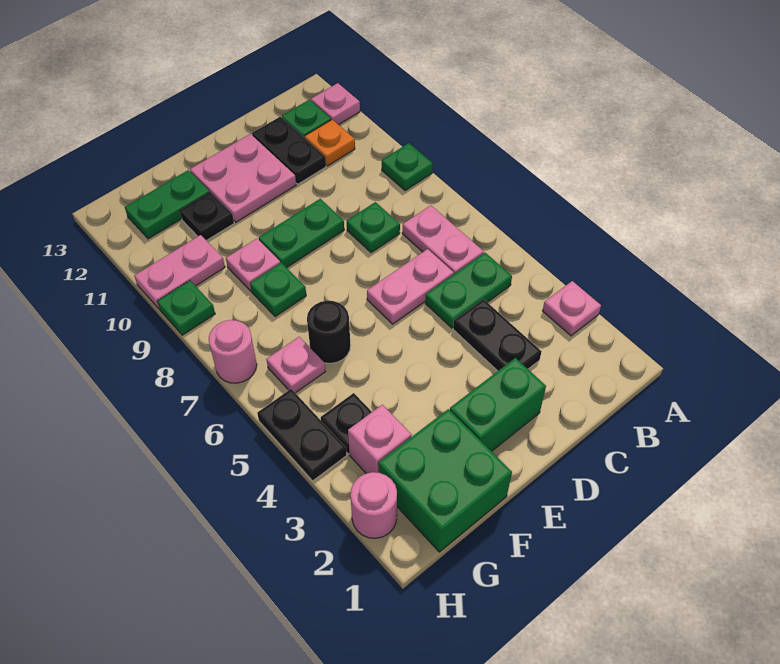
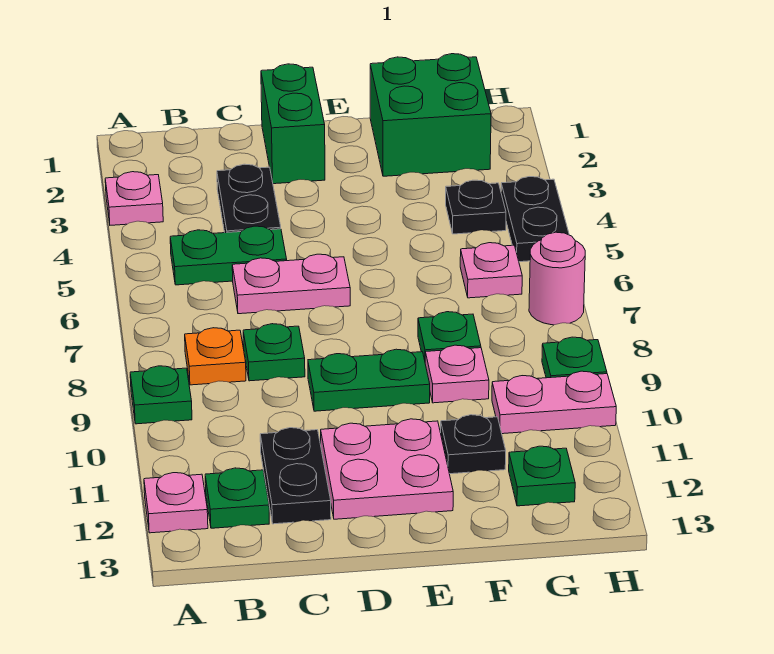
pink plate B6:B7 level 1 -> none
orange plate B11 level 1 -> orange plate B8 level 1
green brick D2:E2 level 1 -> green brick D1:D2 level 1
black round brick F6 level 1 -> none
green plate F12:G12 level 1 -> green plate G12 level 1
pink brick G3 level 1 -> none
pink round brick H2 level 1 -> none

